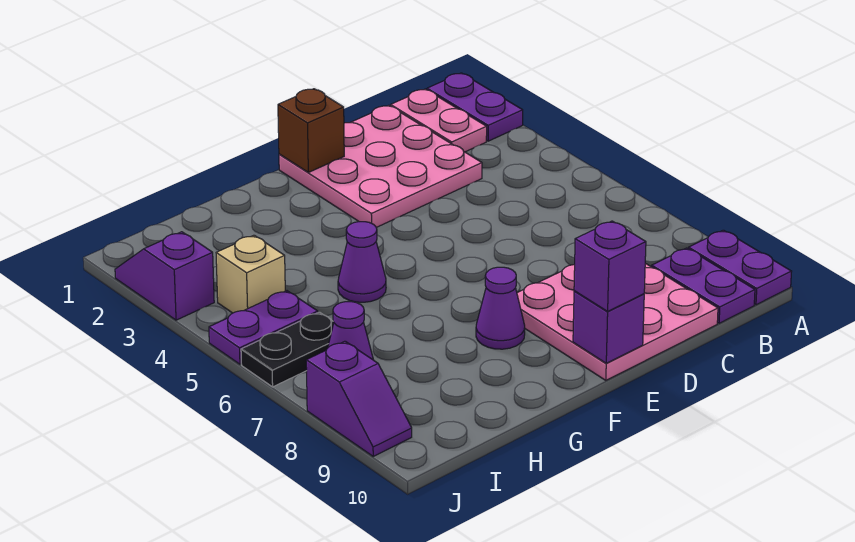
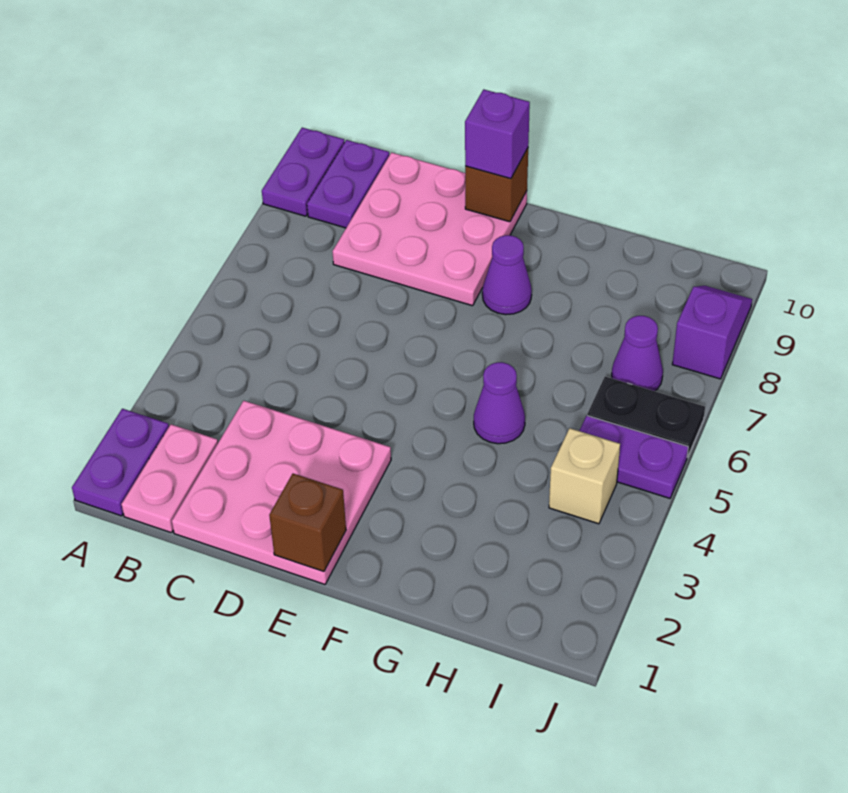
purple brick E10 level 2 -> brown brick E10 level 2
purple slope J2:J3 level 1 top 3 -> none

